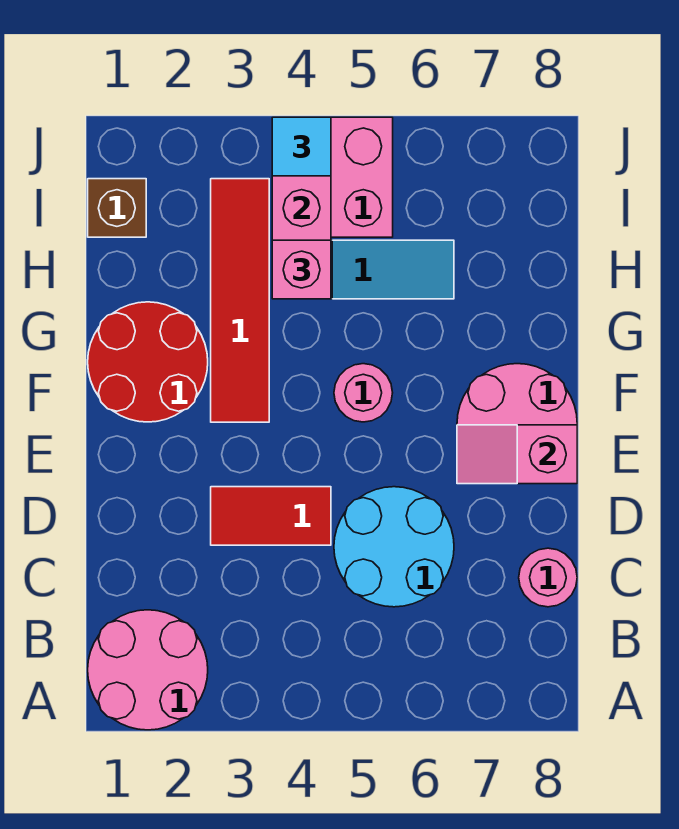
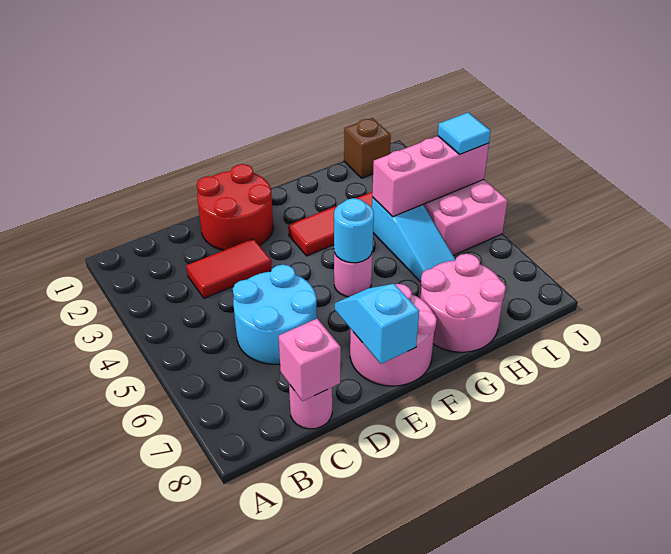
pink round brick A1:B2 level 1 -> pink round brick G7:H8 level 1
red tile D3:D4 level 1 -> red tile C3:D3 level 1
pink slope E7:E8 level 2 top 8 -> cyan slope E7:E8 level 2 top 8
red round brick F1:G2 level 1 -> red round brick D1:E2 level 1
none -> cyan round brick F5 level 2
pink brick H4 level 3 -> pink brick C8 level 2

